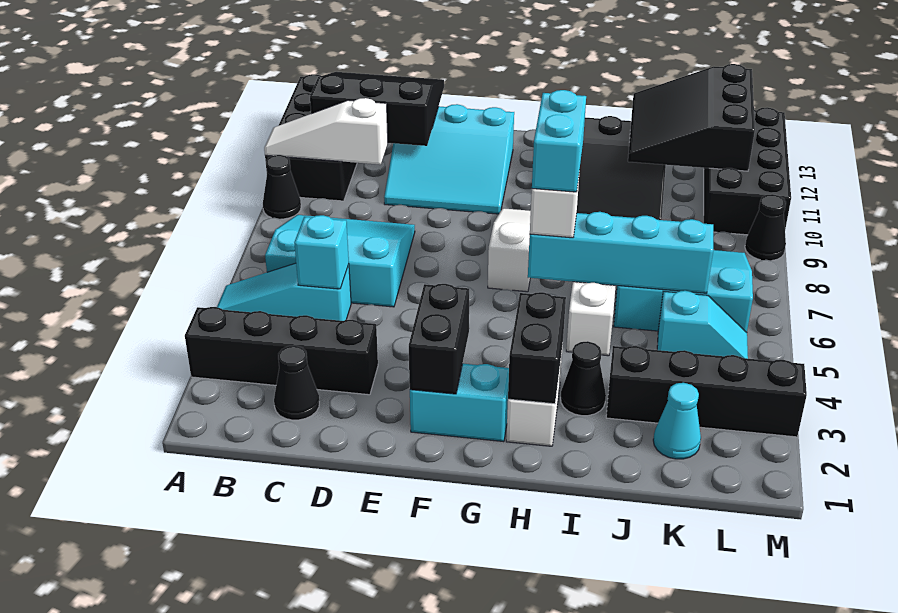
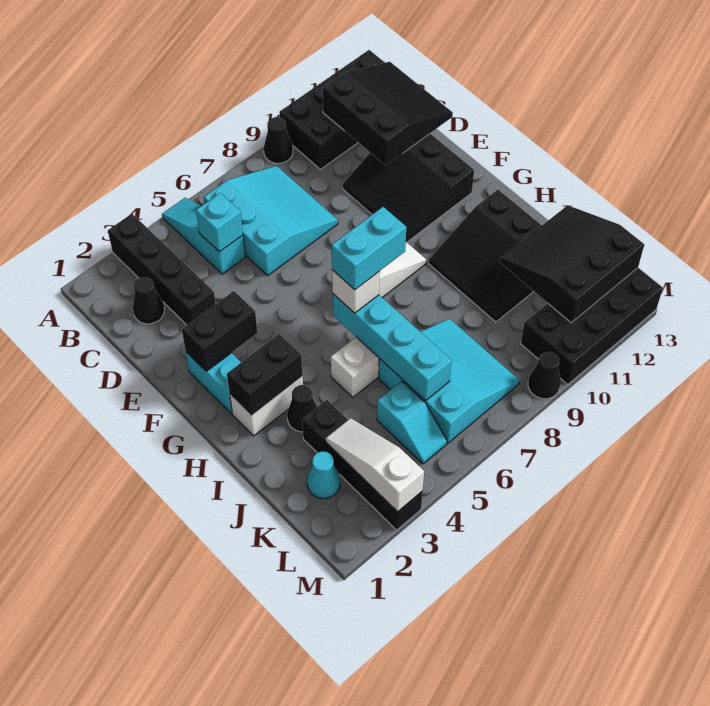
white slope A10:C10 level 2 top C -> white slope K3:M3 level 2 top M
cyan slope D10:F12 level 1 top 12 -> black slope D10:F12 level 1 top 12

